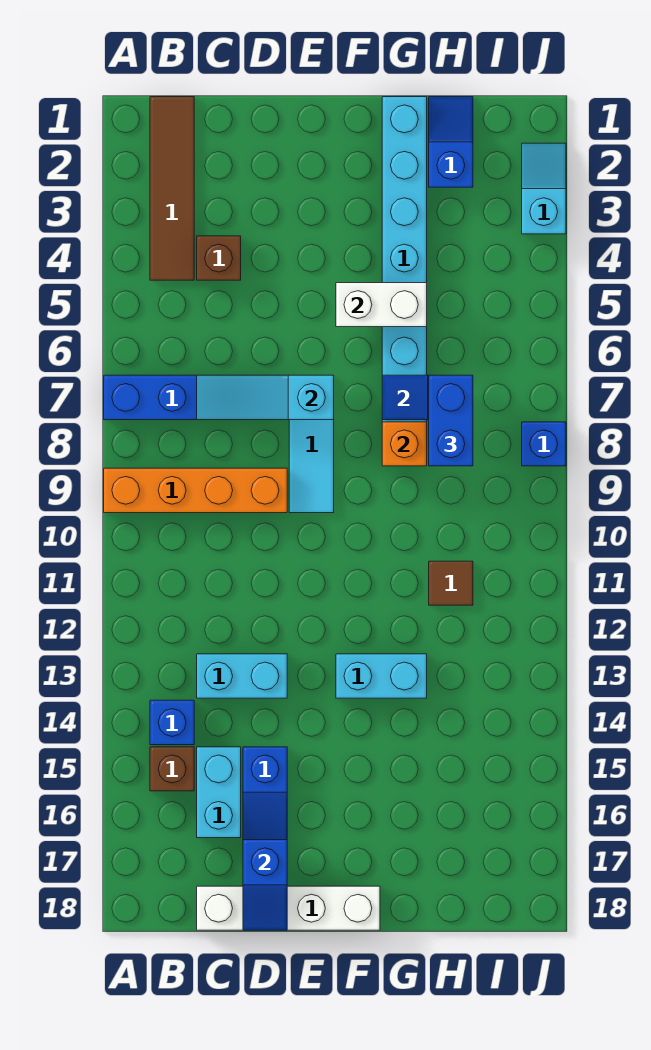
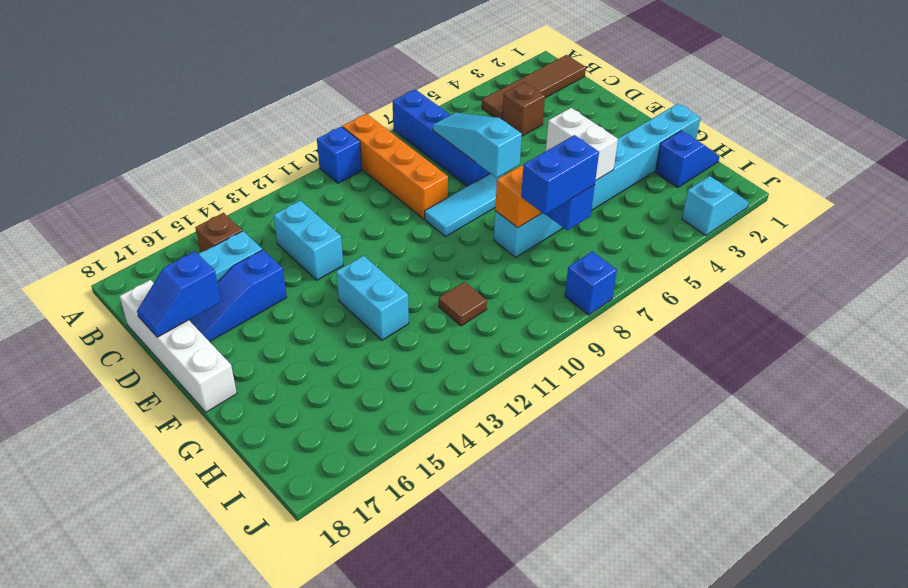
blue brick B14 level 1 -> blue brick A10 level 1

